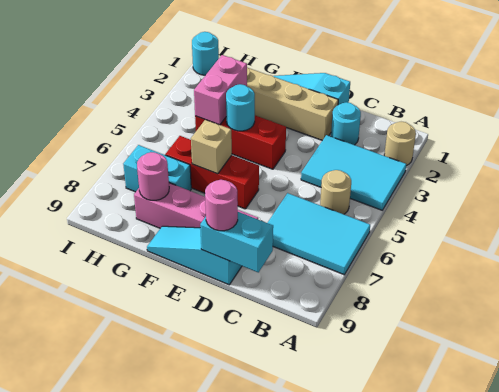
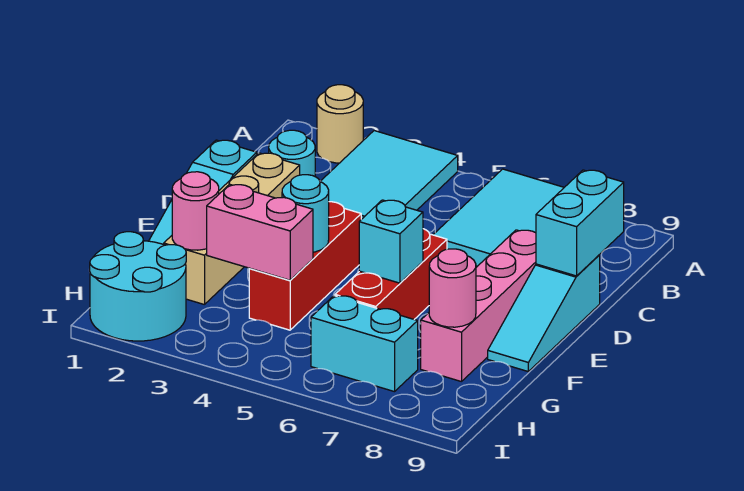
tan round brick B5 level 1 -> none
pink round brick D9 level 3 -> pink round brick G2 level 2
tan brick F6 level 2 -> cyan brick F6 level 2
cyan brick G7:H7 level 1 -> cyan brick H6:H7 level 1
cyan round brick I1 level 1 -> cyan round brick H1:I2 level 1

